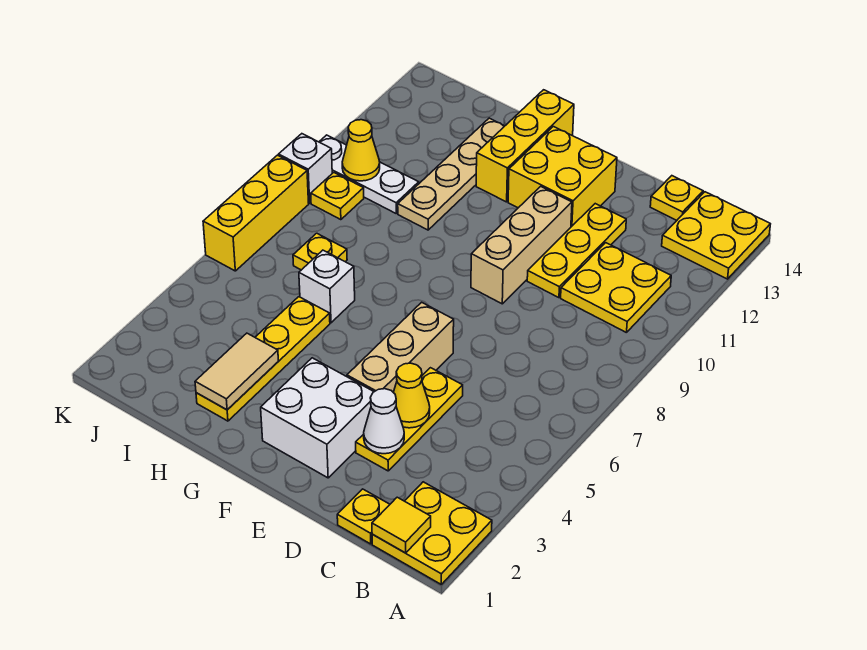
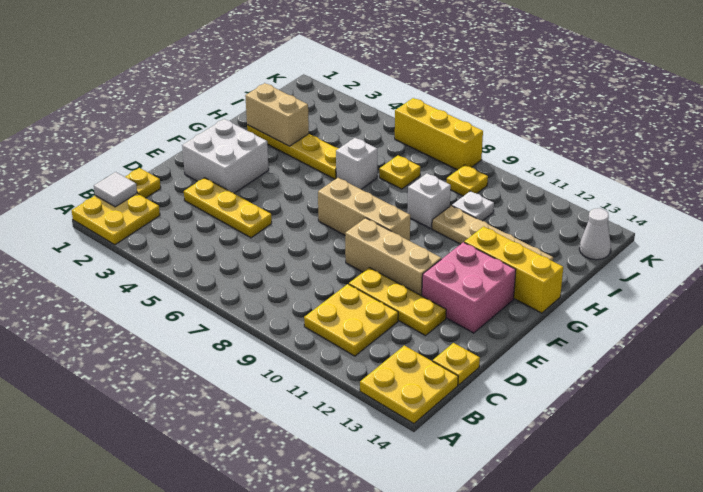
yellow tile B1 level 2 -> white tile B1 level 2
white cone D3 level 2 -> white cone J14 level 1
yellow cone D4 level 2 -> none
tan brick E4:E6 level 1 -> tan brick F7:F9 level 1
yellow brick E12:F13 level 1 -> pink brick E12:F13 level 1
tan tile H2:H3 level 2 -> tan brick H2:H3 level 2
white plate I10:K10 level 1 -> white plate I10 level 1
yellow cone J10 level 2 -> none
white brick K9 level 1 -> white brick H9 level 1

